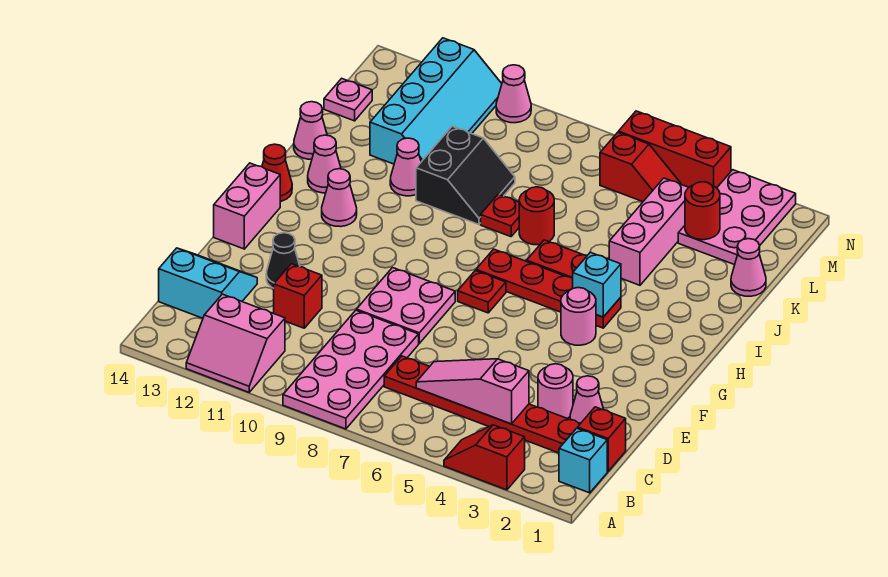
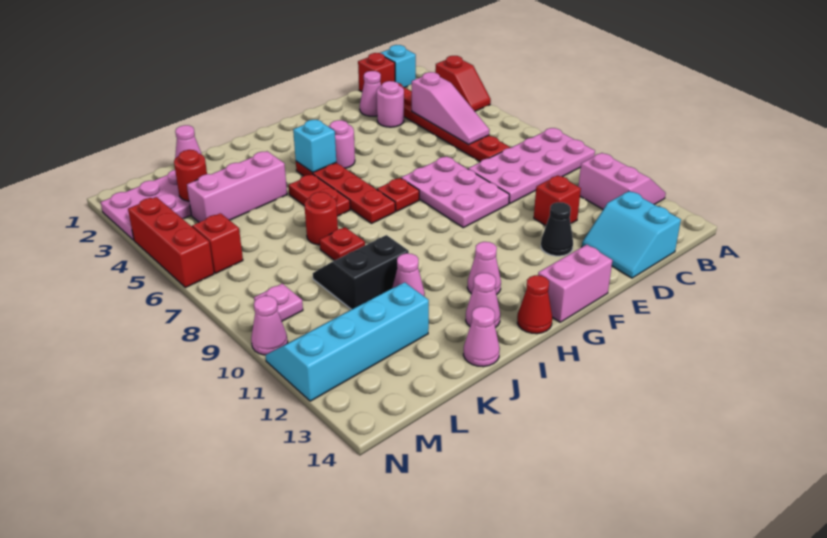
pink plate E8:F9 level 1 -> pink plate E7:F9 level 1
pink plate L14 level 1 -> pink plate M9 level 1

